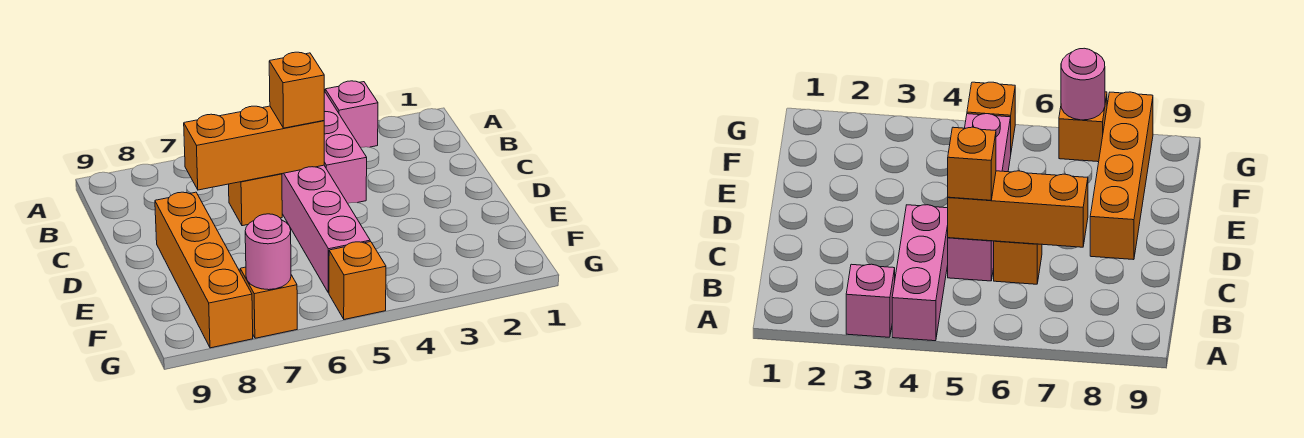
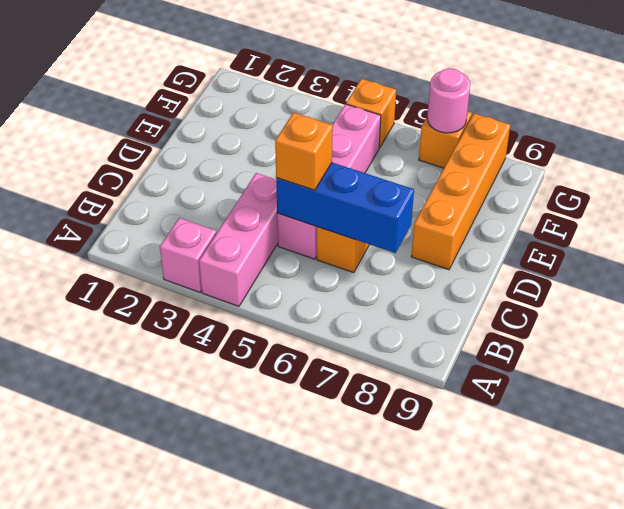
orange brick C5:C7 level 2 -> blue brick C5:C7 level 2

